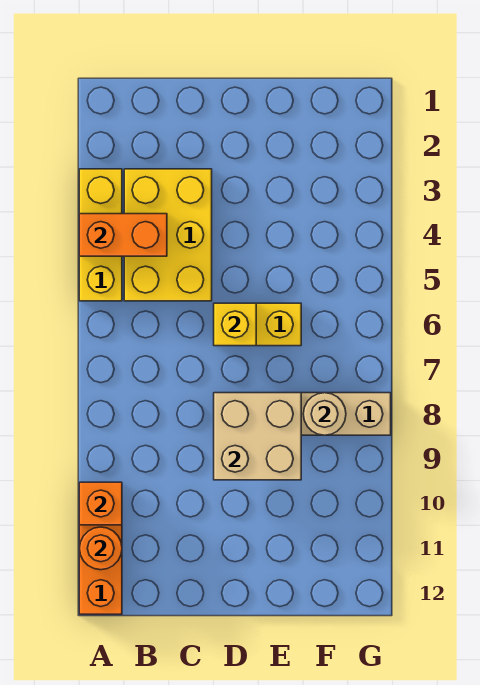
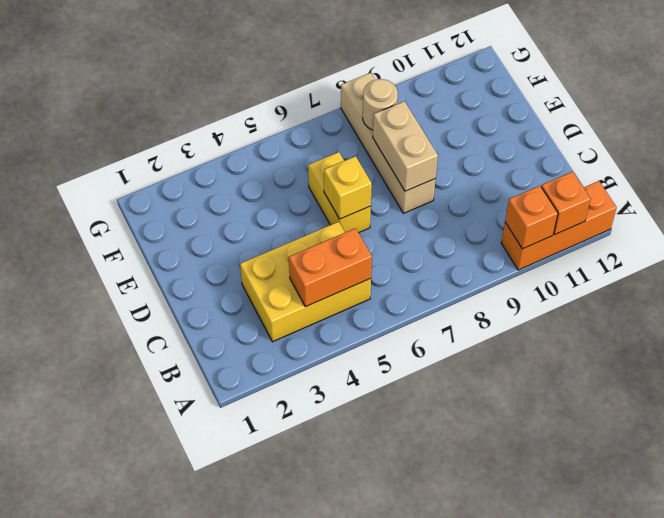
yellow brick A3:A5 level 1 -> none
orange brick A4:B4 level 2 -> orange brick B4:B5 level 2
orange round brick A11 level 2 -> orange brick A11 level 2
tan brick D8:E9 level 2 -> tan brick D8:E8 level 2

